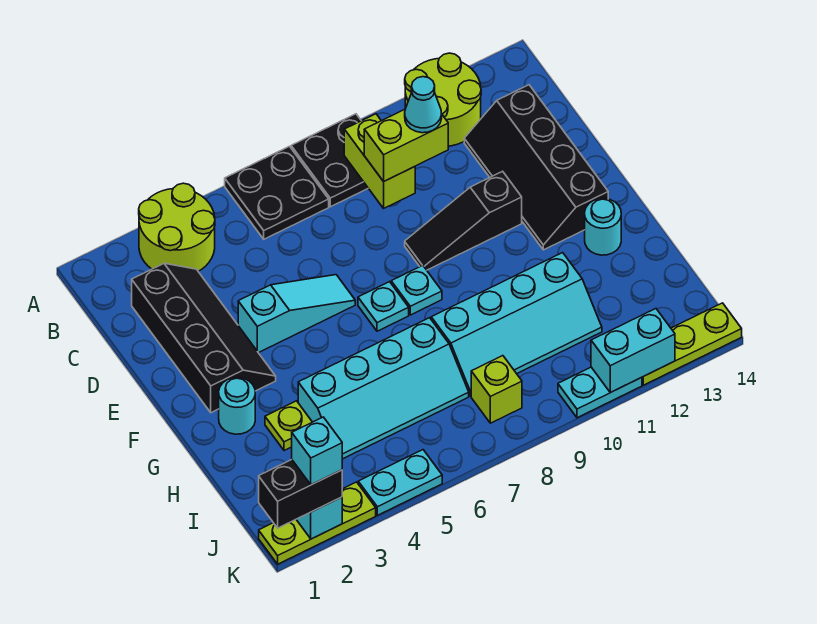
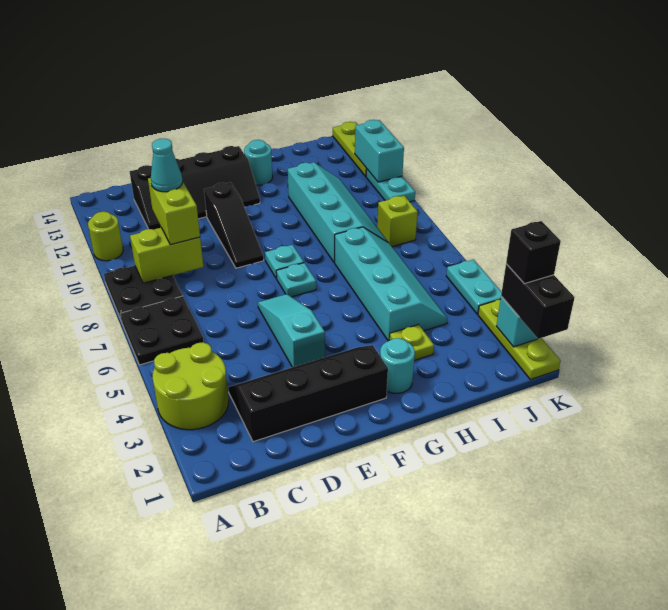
lime round brick A11:B12 level 1 -> lime round brick A11 level 1
cyan brick K2 level 4 -> black brick K2 level 4

